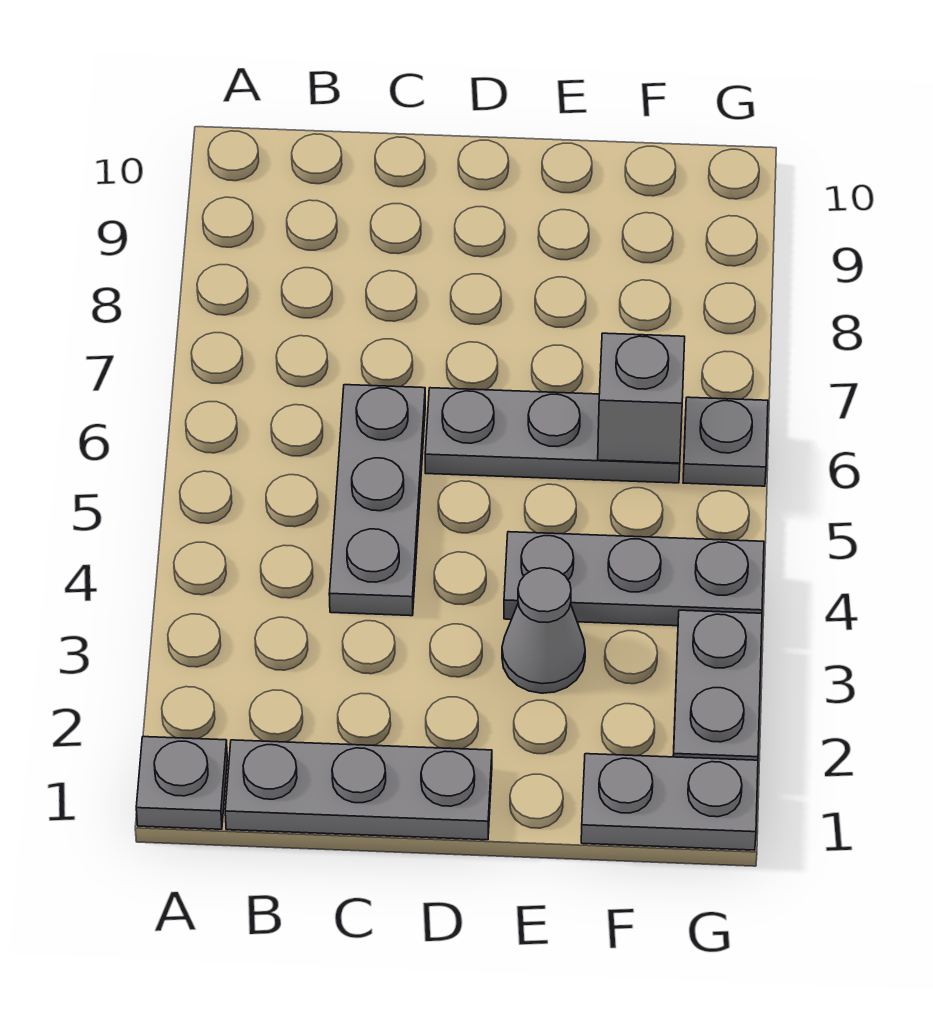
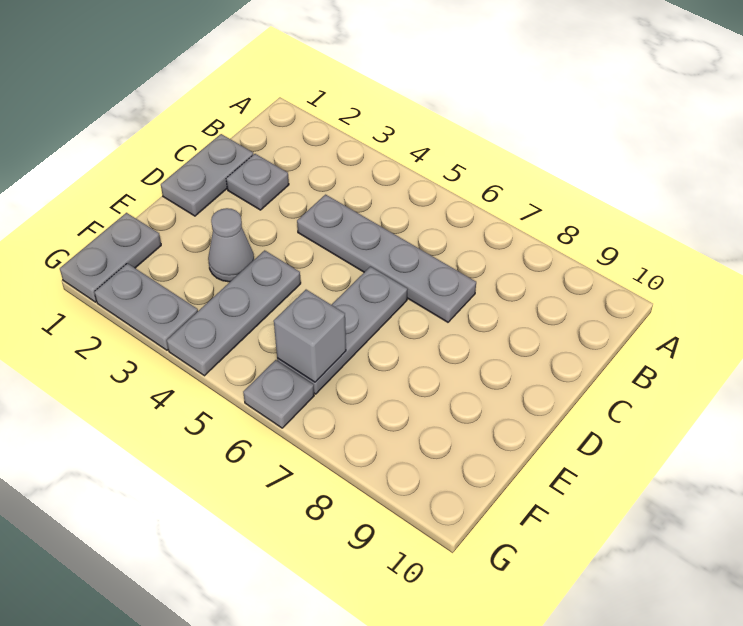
grey plate A1 level 1 -> grey plate C2 level 1
grey plate B1:D1 level 1 -> grey plate C1:D1 level 1
grey plate C4:C6 level 1 -> grey plate C4:C7 level 1

